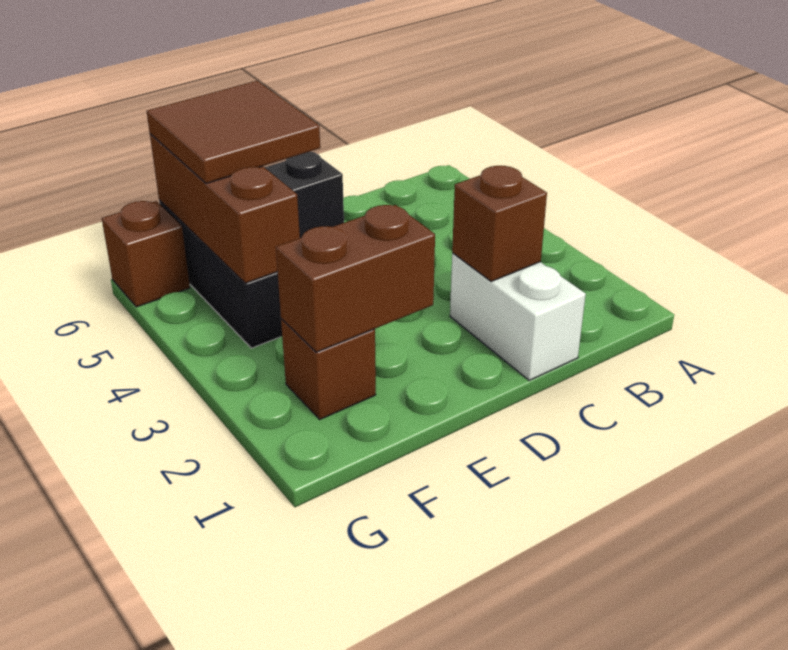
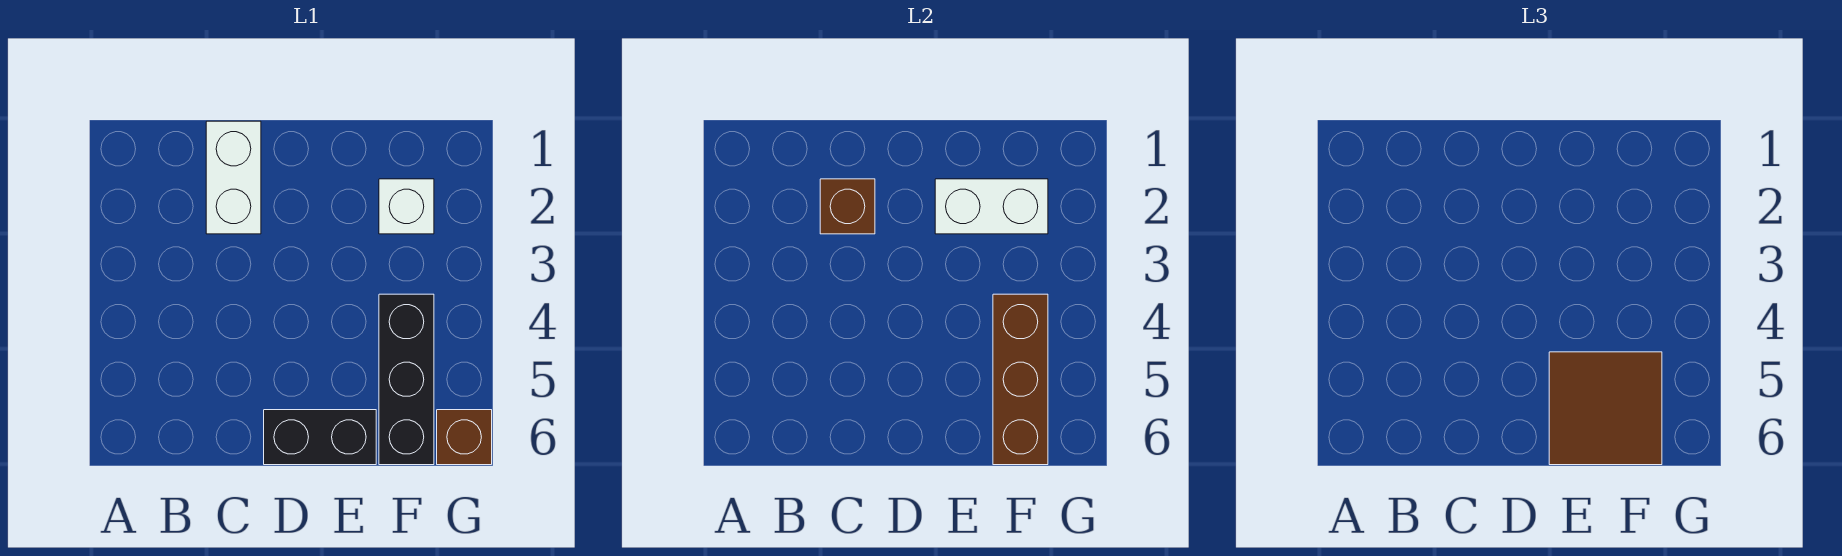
brown brick E2:F2 level 2 -> white brick E2:F2 level 2
brown brick F2 level 1 -> white brick F2 level 1

